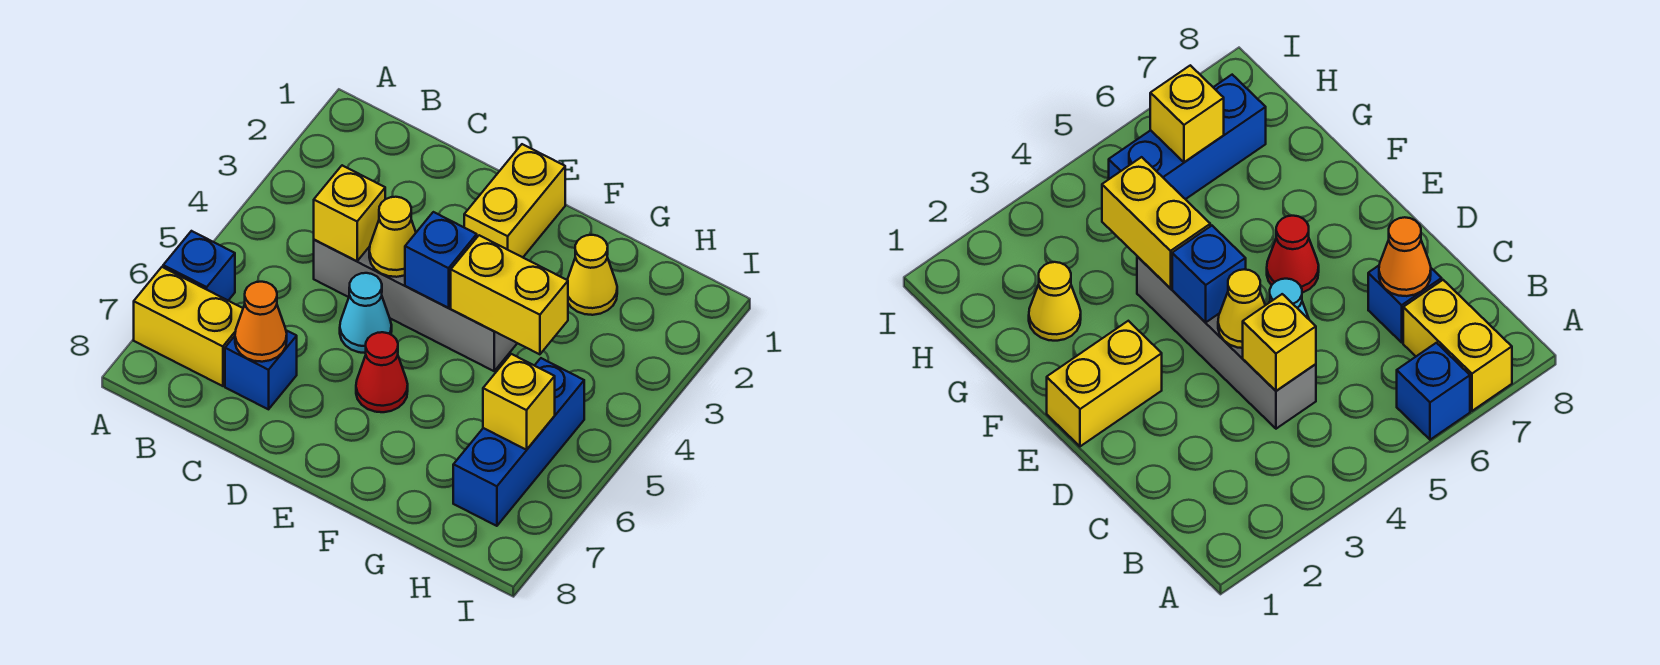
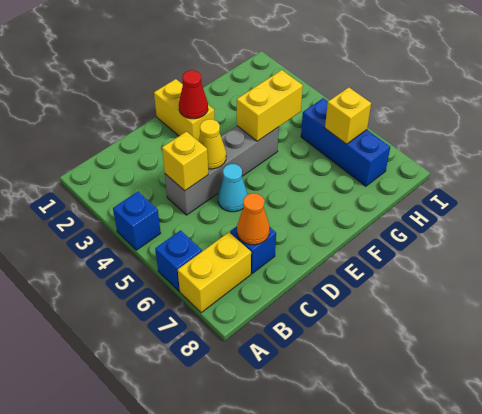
blue brick E4 level 2 -> blue brick A4 level 1
red cone E6 level 1 -> red cone E2 level 2
yellow cone G2 level 1 -> none

